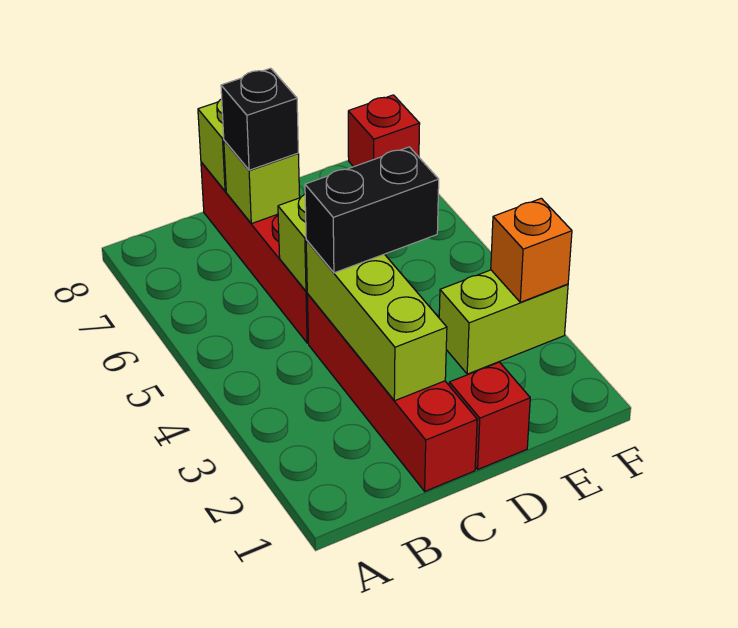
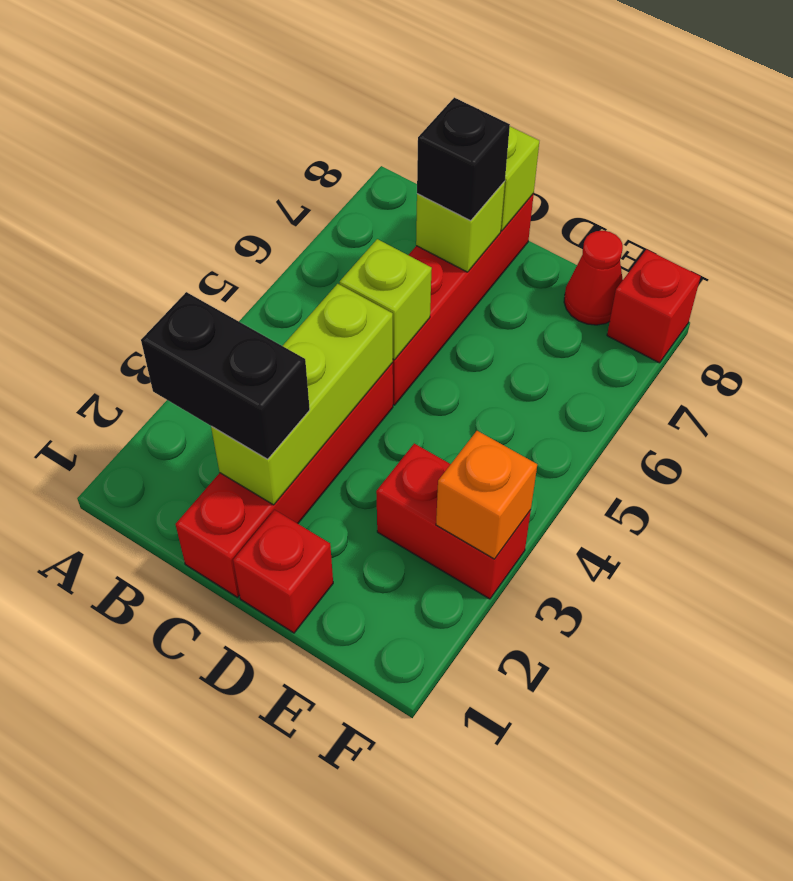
black brick C4:D4 level 3 -> black brick B2:C2 level 3
lime brick E3:F3 level 1 -> red brick E3:F3 level 1
none -> red cone E8 level 1

